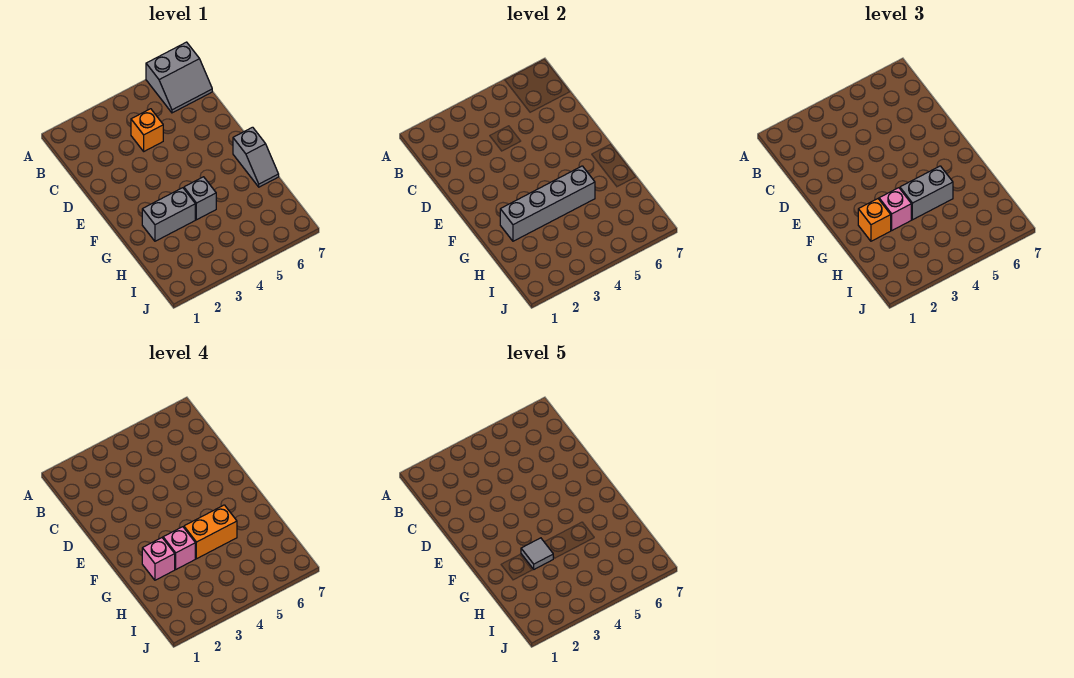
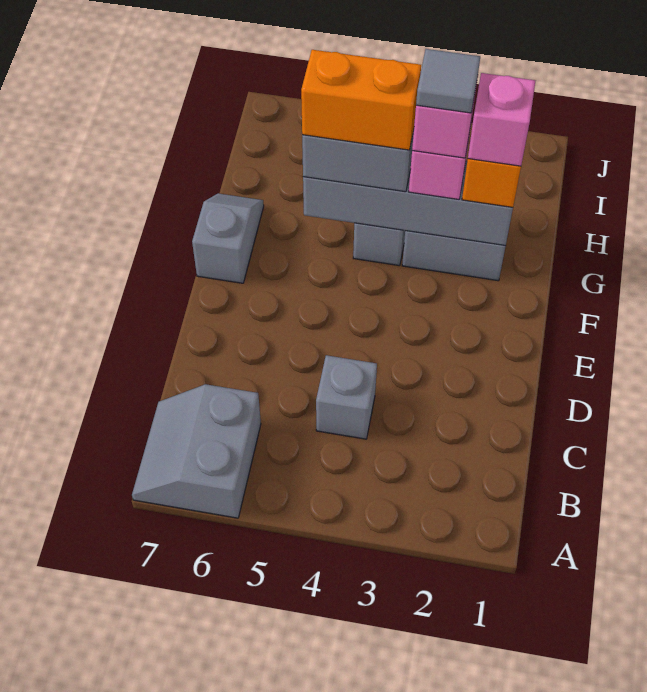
grey slope A6:B7 level 1 top A -> grey slope A6:B7 level 1 top 6
orange brick C4 level 1 -> grey brick C4 level 1

